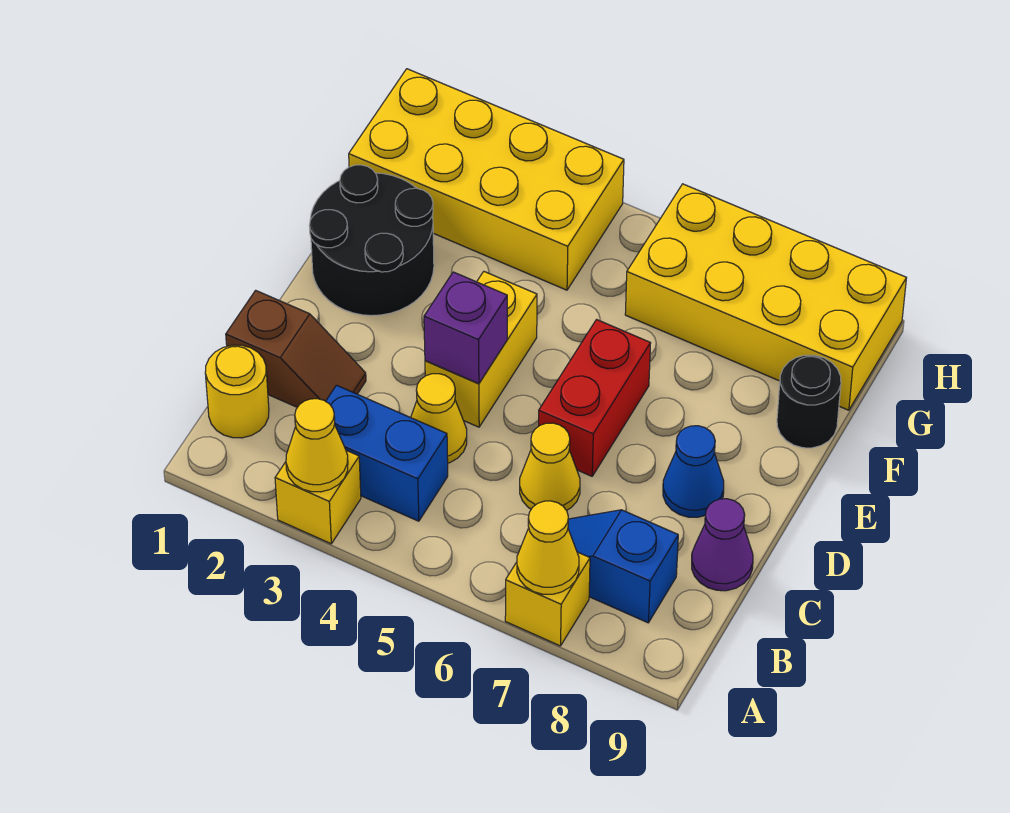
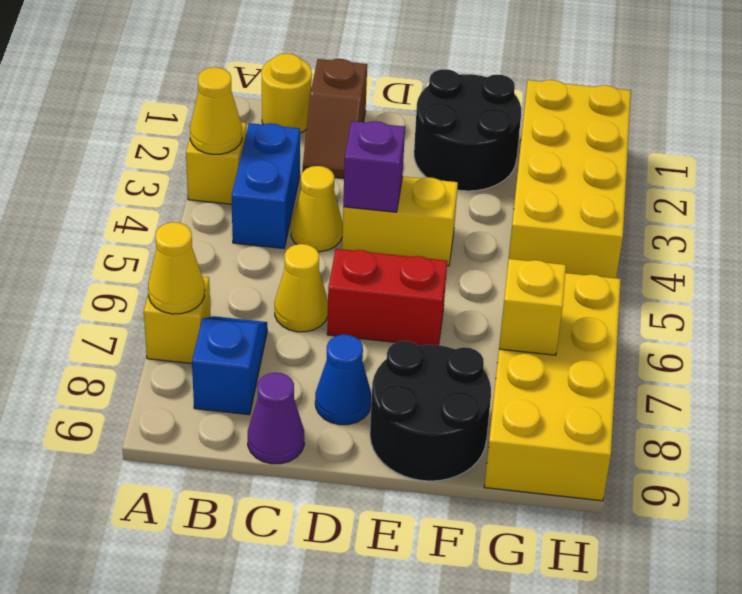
black round brick F9 level 1 -> black round brick E8:F9 level 1
none -> yellow brick G7 level 2

